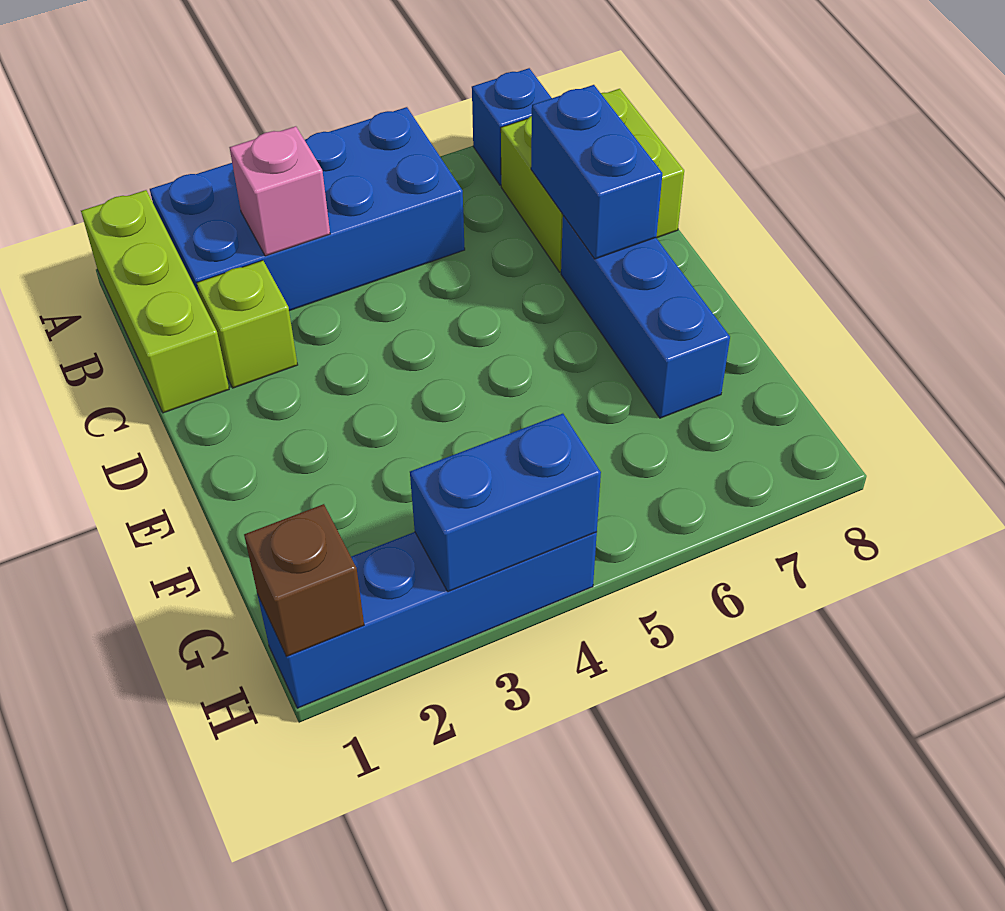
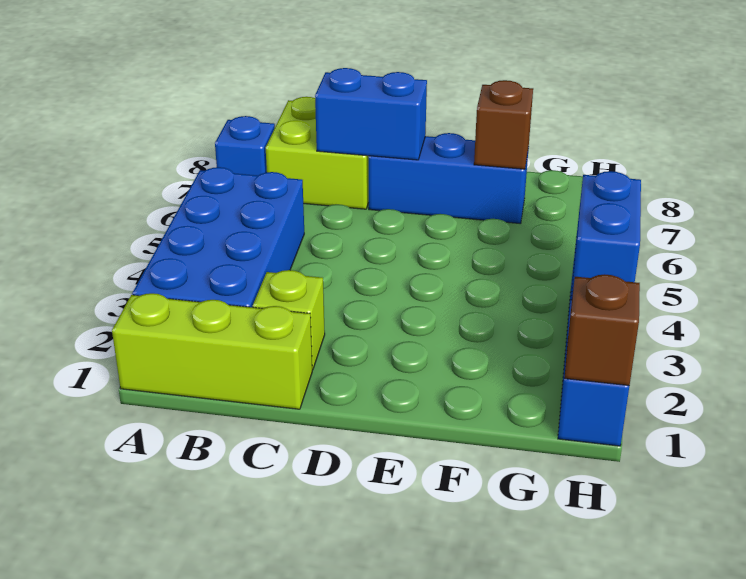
pink brick B3 level 2 -> none
none -> brown brick F7 level 2

